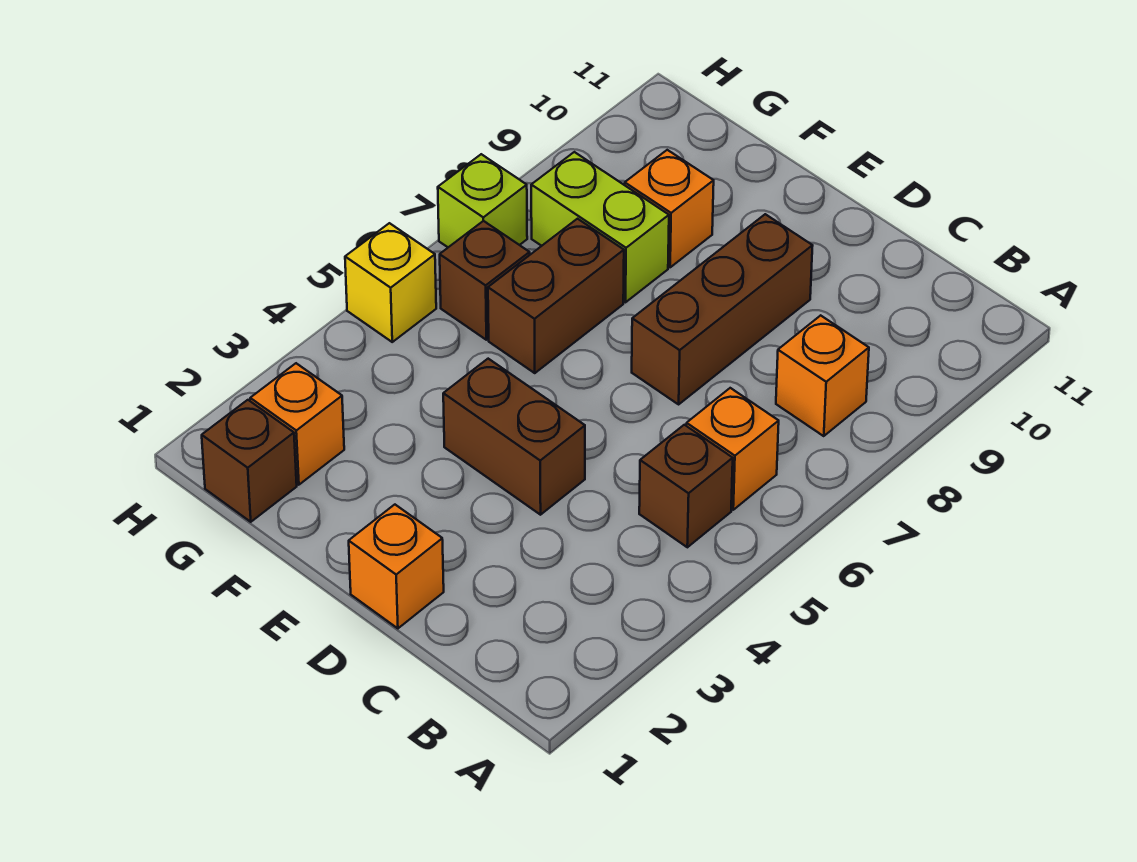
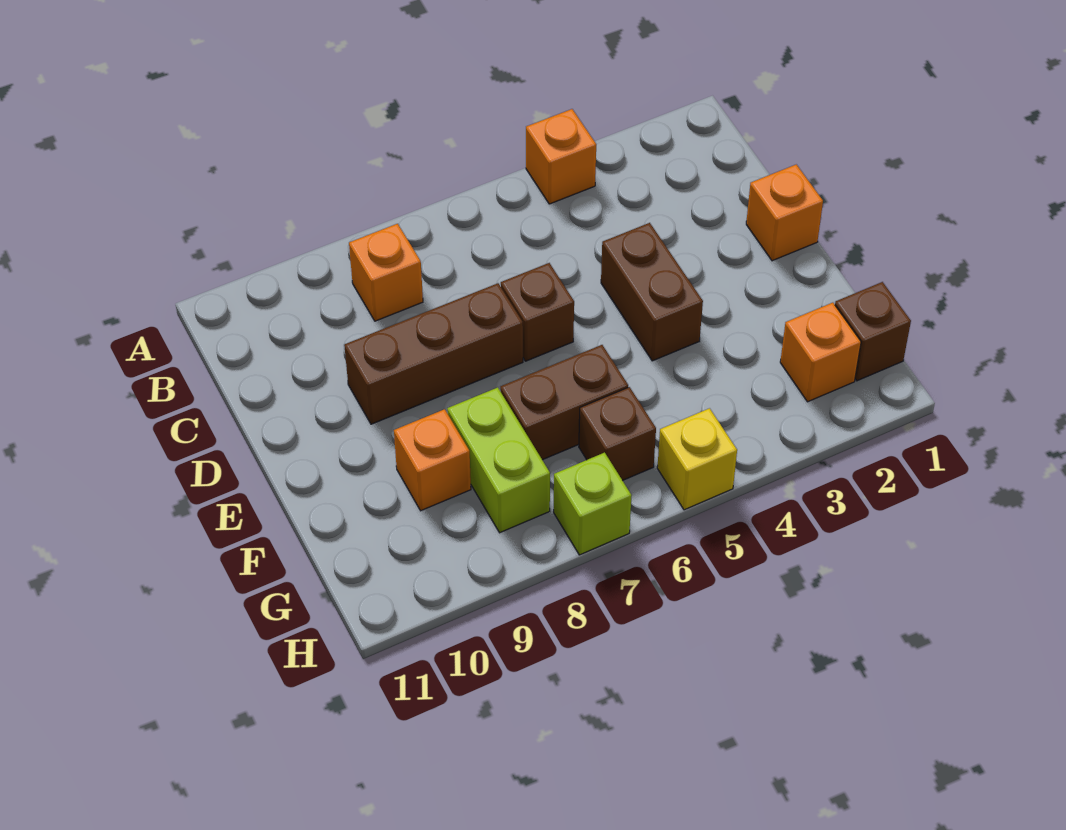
brown brick B5 level 1 -> brown brick D6 level 1
orange brick B6 level 1 -> orange brick A4 level 1

